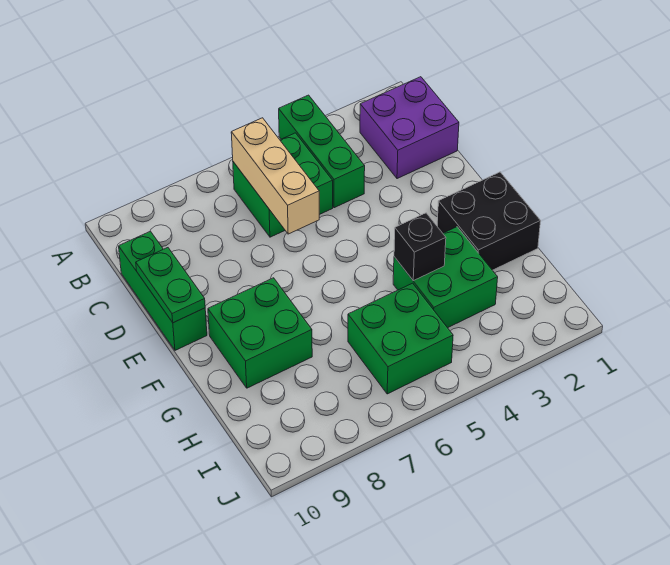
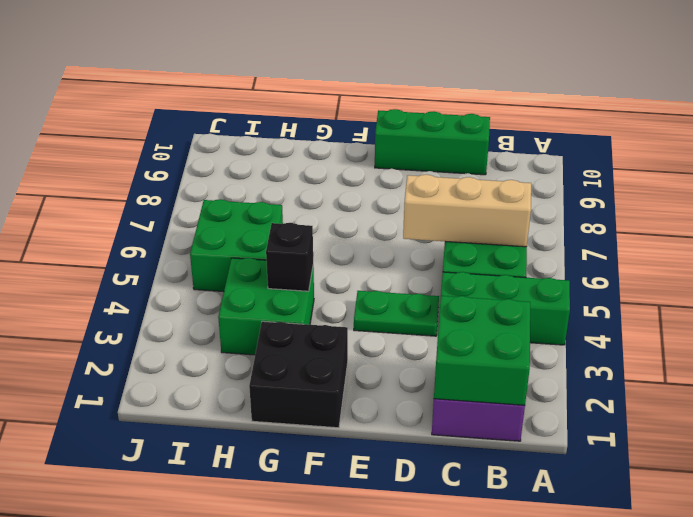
green plate D10:E10 level 2 -> green plate D4:E4 level 1
green brick F8:G9 level 1 -> green brick B1:C2 level 2

